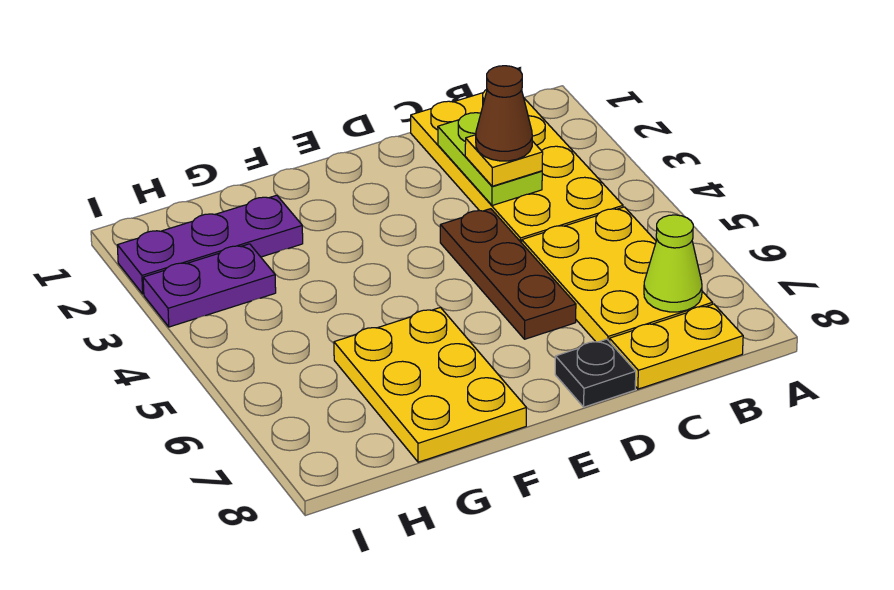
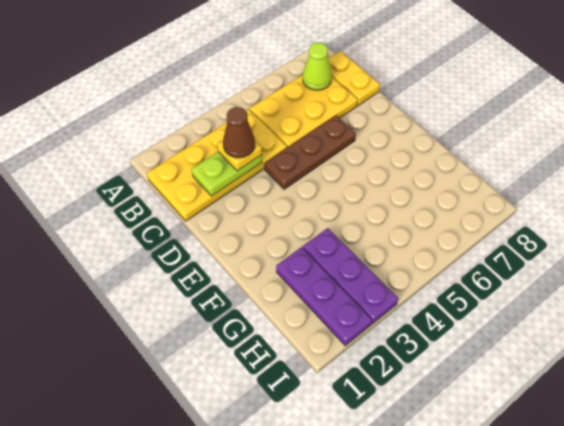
black plate D8 level 1 -> none
yellow plate F6:G8 level 1 -> none
purple plate H3:I3 level 1 -> purple plate G3:I3 level 1

